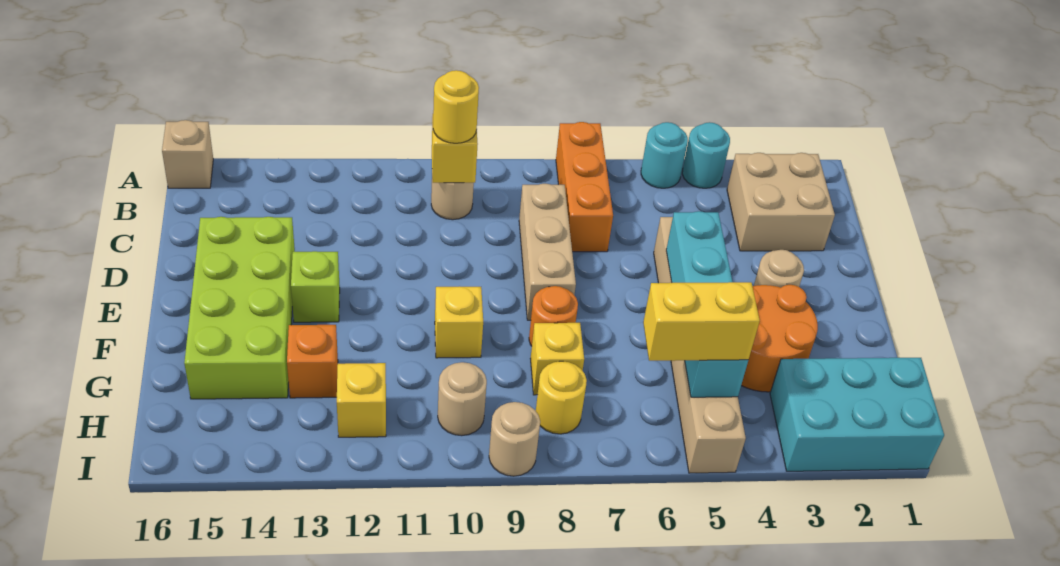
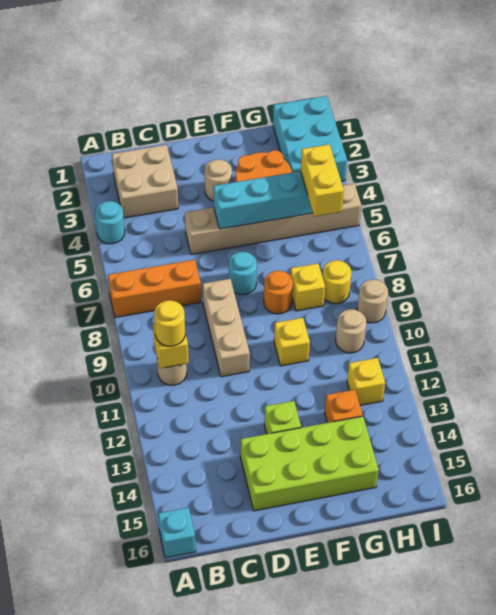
cyan round brick A5 level 1 -> cyan round brick E7 level 1
tan brick A16 level 1 -> cyan brick A16 level 1
tan brick C8:E8 level 1 -> tan brick D8:D10 level 1

